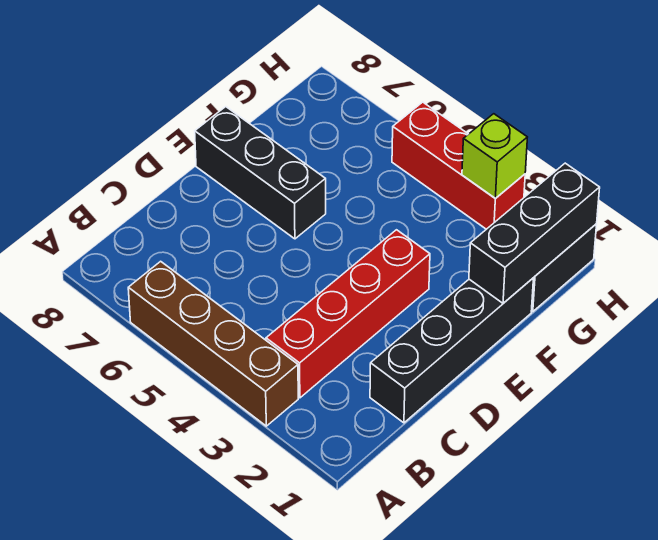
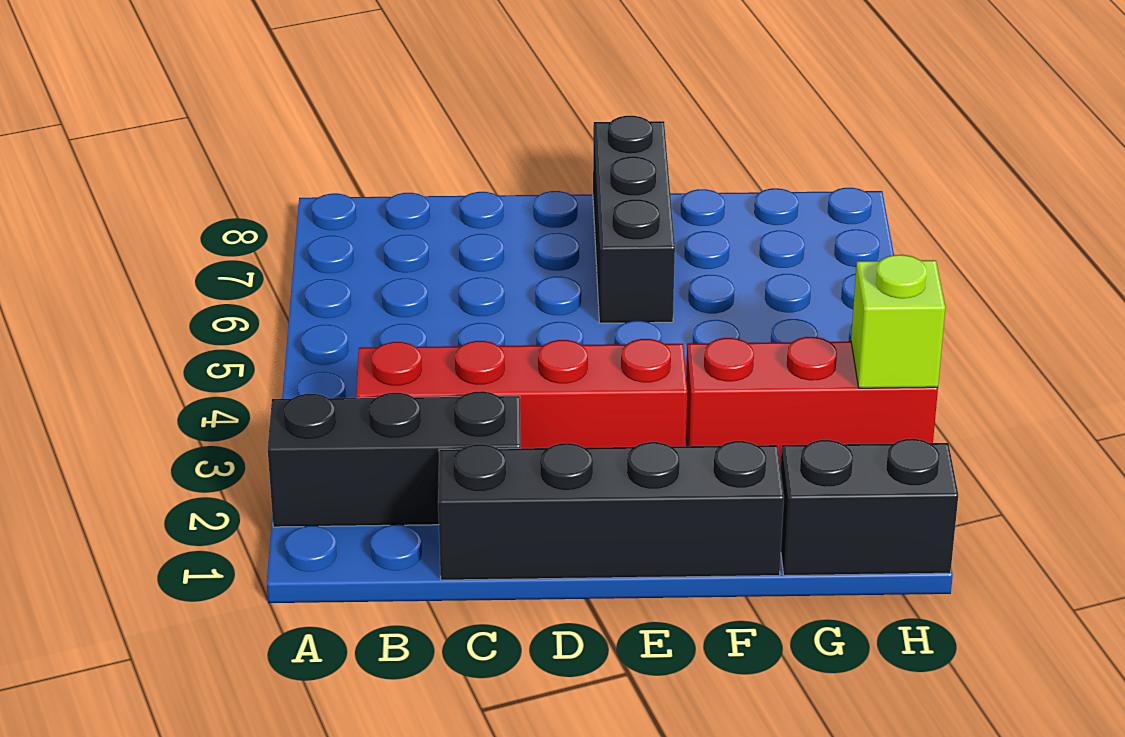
brown brick A3:A6 level 1 -> none
black brick F1:H1 level 2 -> black brick A2:C2 level 1
red brick H3:H5 level 1 -> red brick F3:H3 level 1

